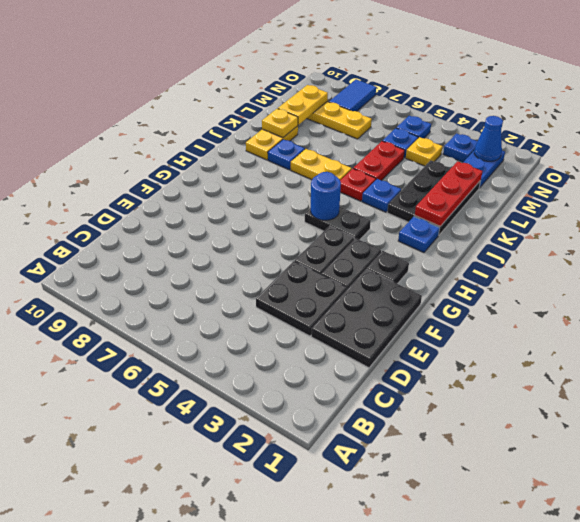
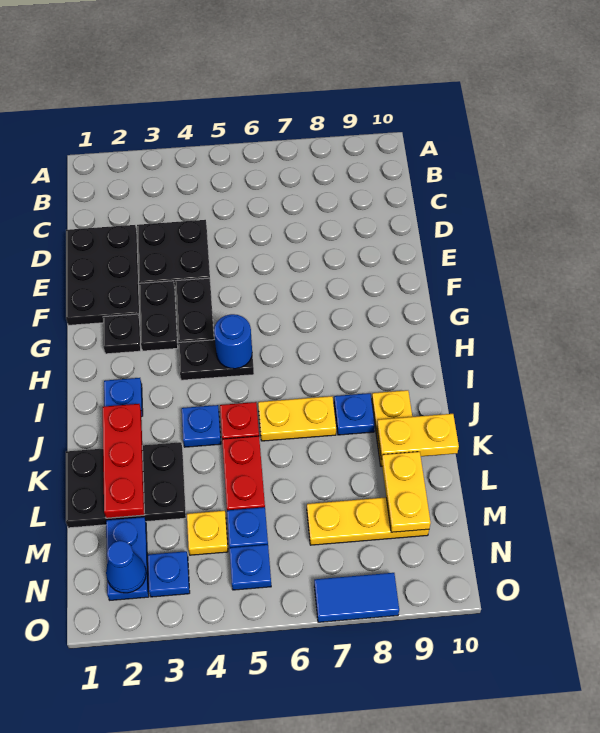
black plate J2:L3 level 1 -> black plate K1:L3 level 1
yellow plate K9 level 2 -> yellow plate K9:K10 level 2
blue tile N8:O8 level 1 -> blue tile O7:O8 level 1

